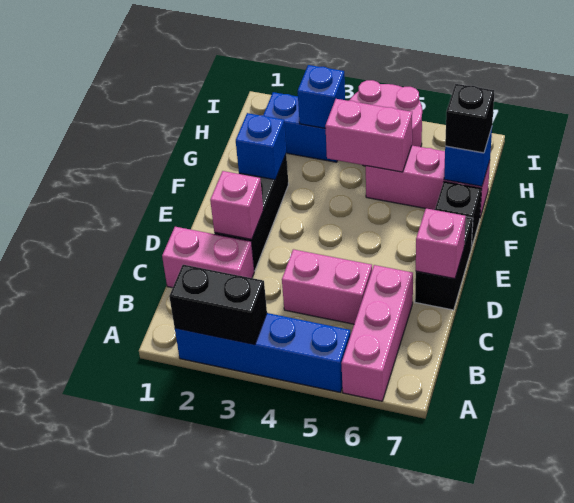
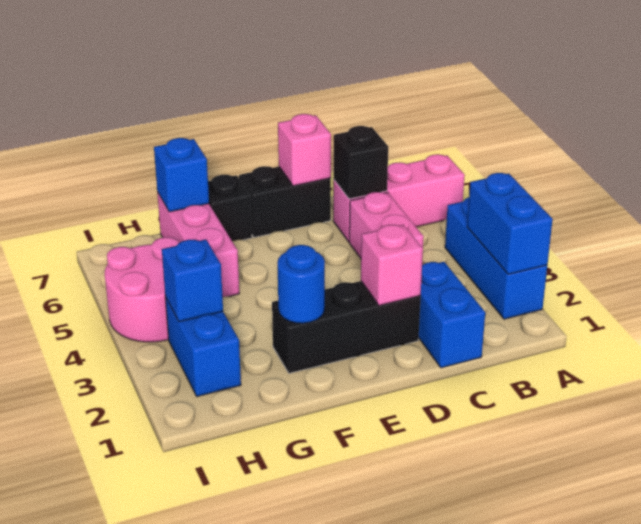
blue brick A2:A5 level 1 -> blue brick A2:A4 level 1
black brick A2:A3 level 2 -> blue brick A2:A3 level 2
pink brick C1:C2 level 1 -> blue brick C1:C2 level 1
blue brick F2 level 2 -> blue round brick F2 level 2
pink brick G4:G5 level 2 -> none
black brick G7 level 3 -> black brick C6 level 2

